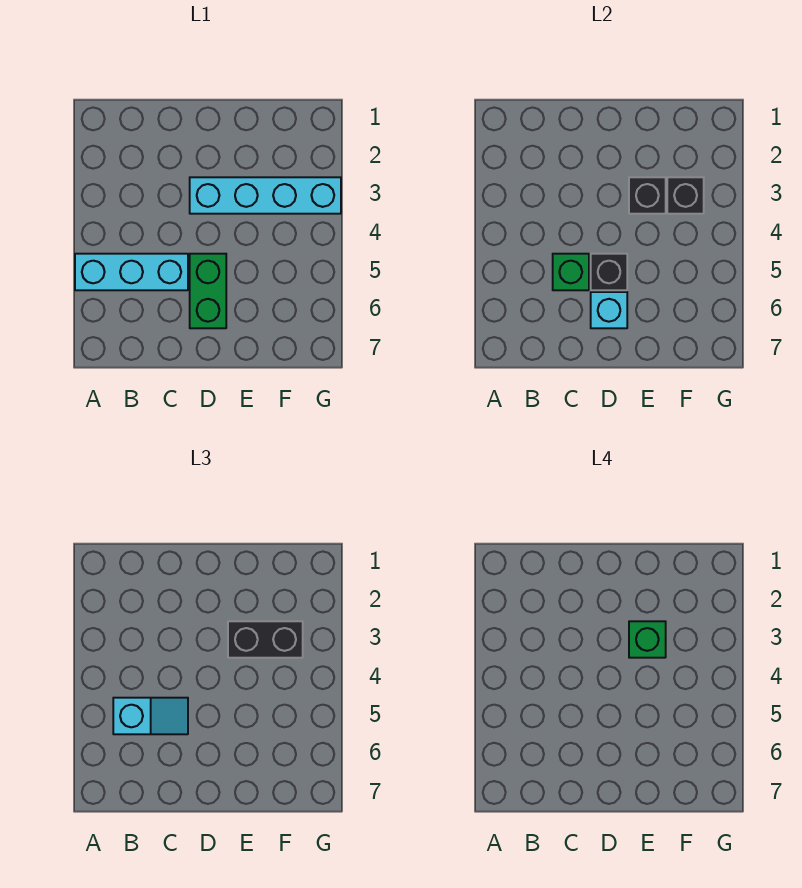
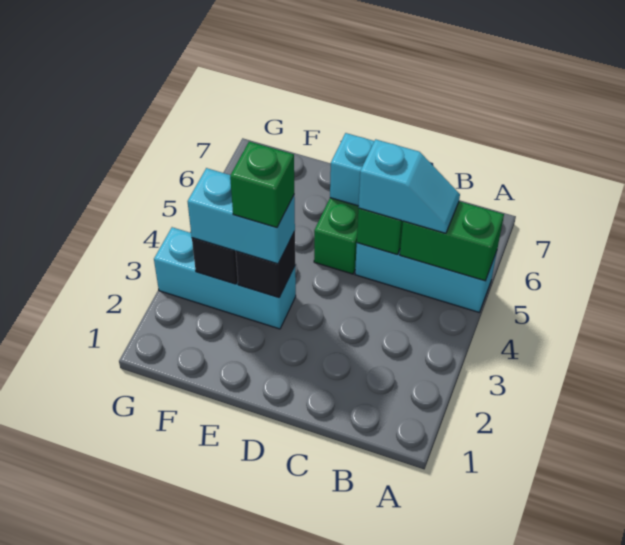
none -> green brick A5:B5 level 2
cyan slope B5:C5 level 3 top B -> cyan slope B5:C5 level 3 top C
cyan brick D3:G3 level 1 -> cyan brick E3:G3 level 1
black brick D5 level 2 -> none
black brick E3:F3 level 3 -> cyan brick E3:F3 level 3

